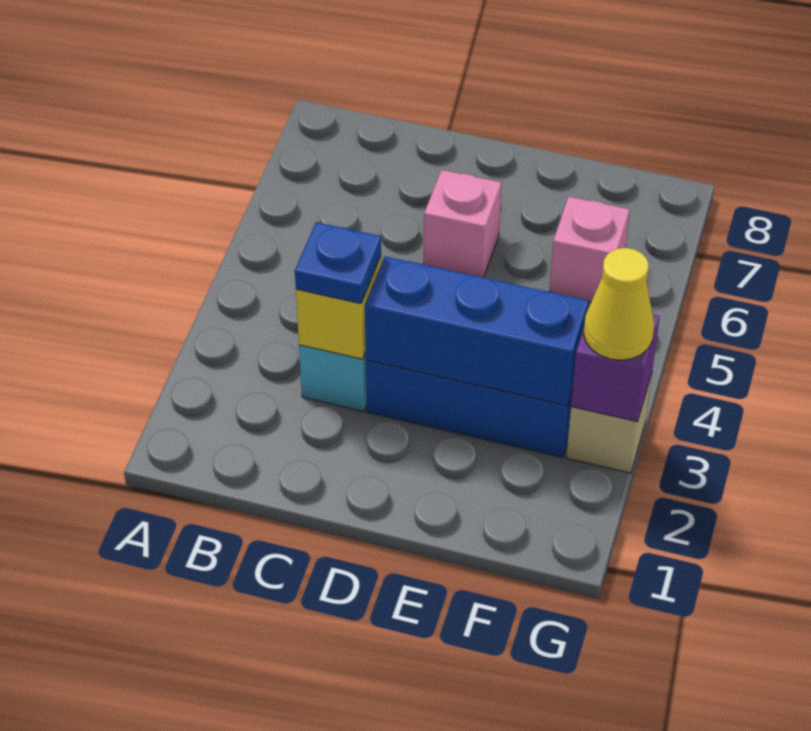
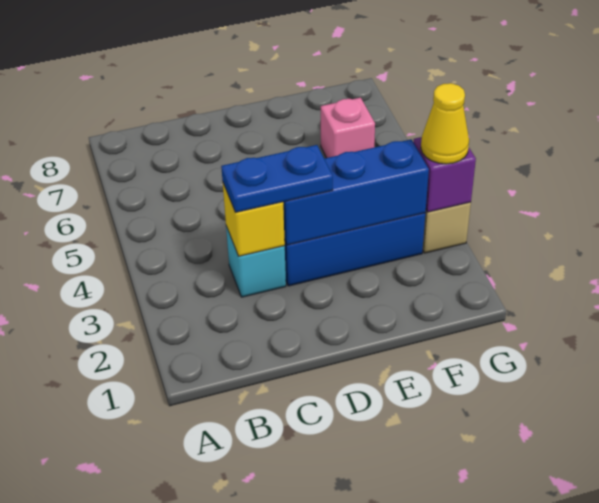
blue plate C3 level 3 -> blue plate C3:D3 level 3
pink brick D6 level 1 -> none

